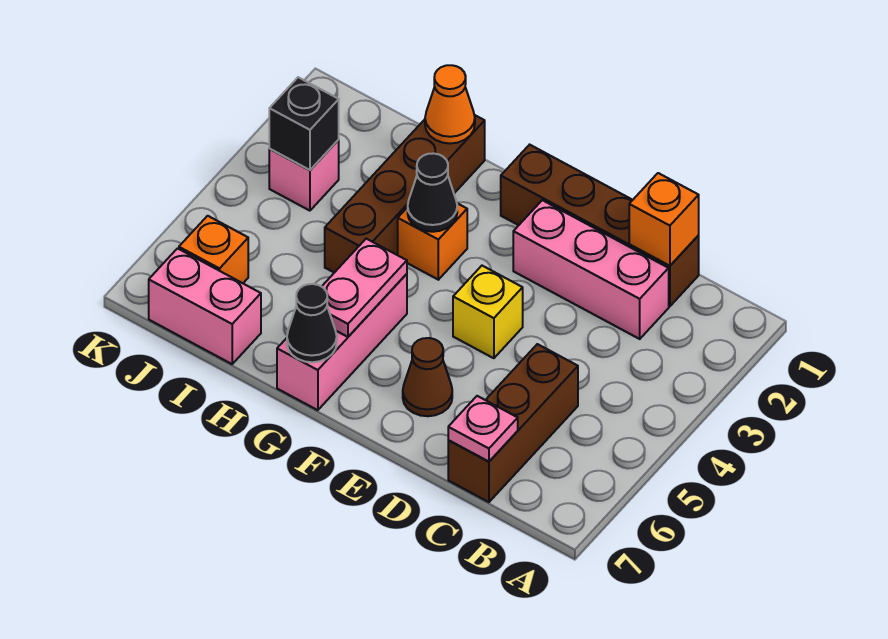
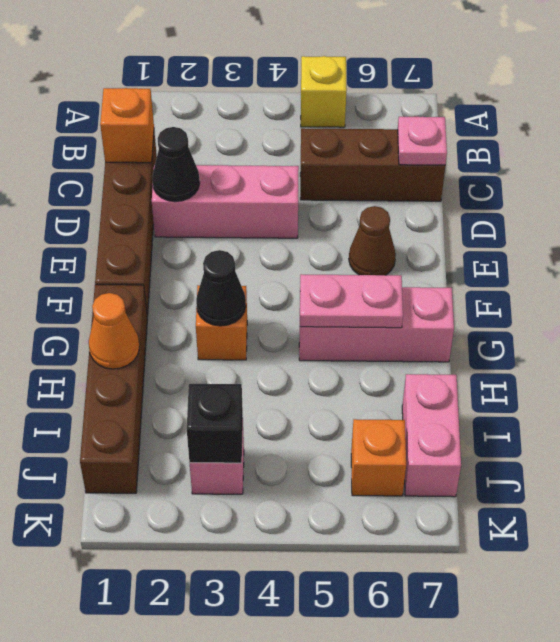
pink brick C2:E2 level 1 -> pink brick D2:D4 level 1
yellow brick E4 level 1 -> yellow brick A5 level 1
black cone G7 level 2 -> black cone D2 level 2
brown brick H1:H4 level 1 -> brown brick G1:J1 level 1

